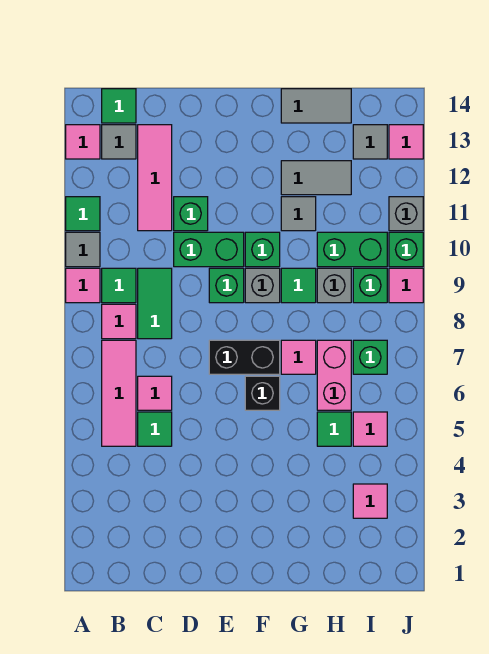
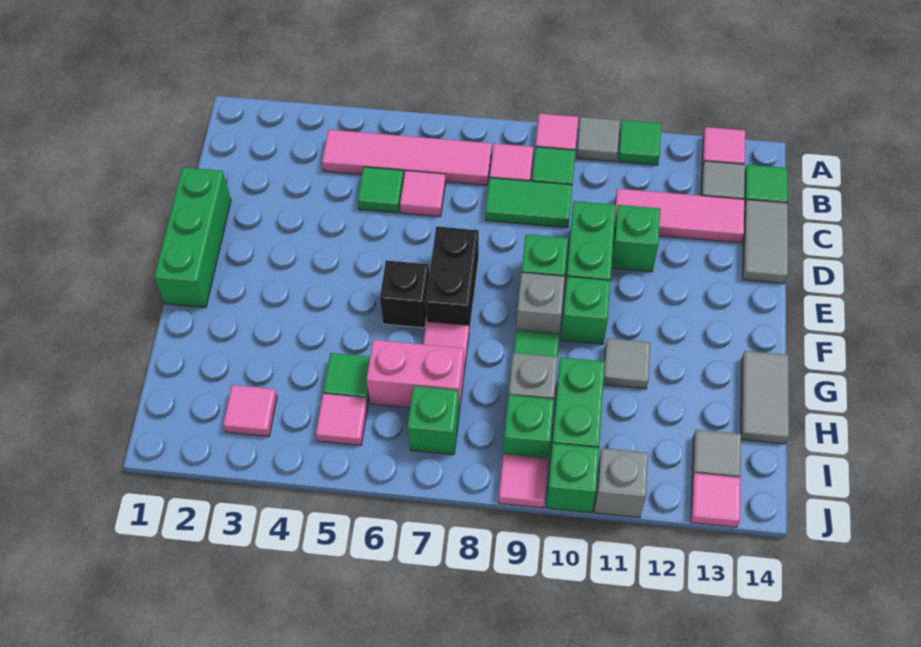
pink tile B5:B7 level 1 -> pink tile B4:B7 level 1
none -> green brick D1:F1 level 1
grey tile G12:H12 level 1 -> grey tile C14:D14 level 1

